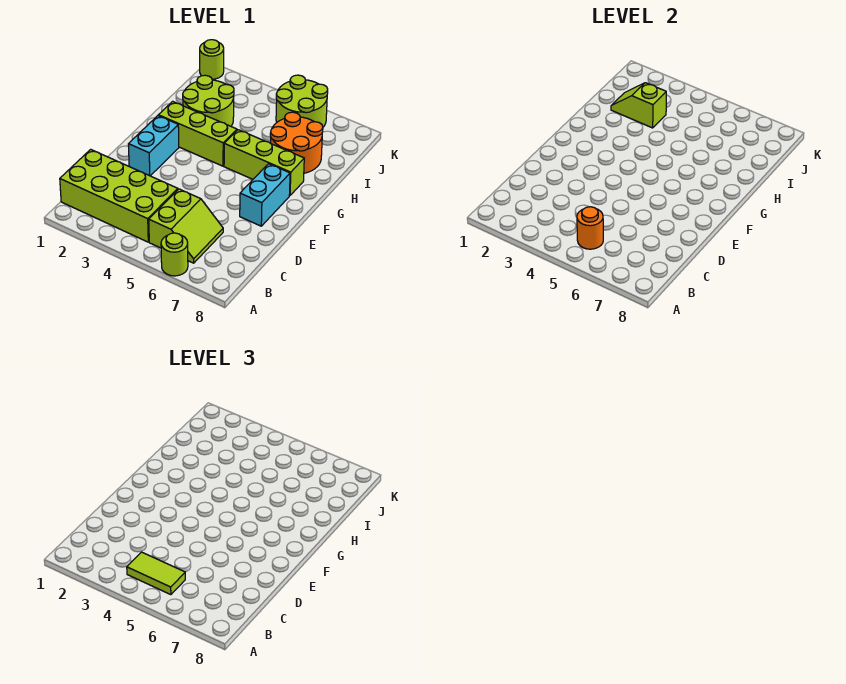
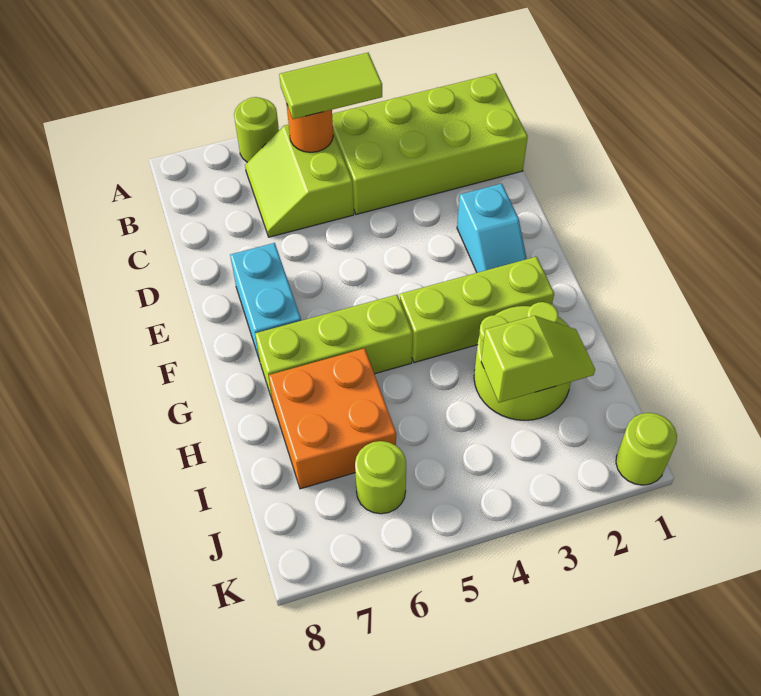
cyan brick E2:F2 level 1 -> cyan slope E2:F2 level 1 top E
orange round brick H6:I7 level 1 -> orange brick H6:I7 level 1
lime round brick J5:K6 level 1 -> lime round brick J6 level 1

